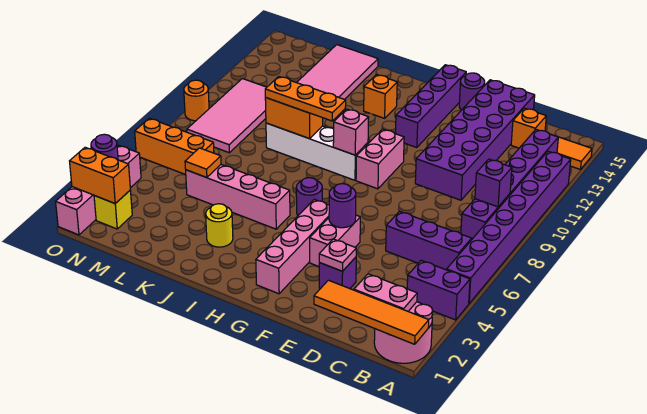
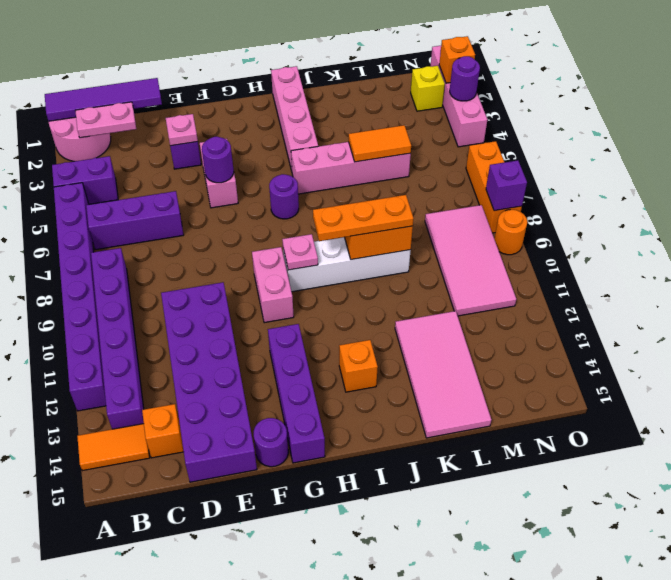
orange tile A1:D1 level 2 -> purple tile A1:D1 level 2
purple brick B9 level 2 -> purple brick O8 level 2
pink brick G2:G5 level 1 -> pink brick I1:I4 level 1
pink brick H9 level 2 -> pink plate H9 level 2
yellow round brick J3 level 1 -> none
orange tile L5 level 2 -> orange tile K5:L5 level 2
orange brick M6:O6 level 1 -> orange brick O6:O8 level 1
orange brick N2:O2 level 2 -> orange brick O2 level 2

